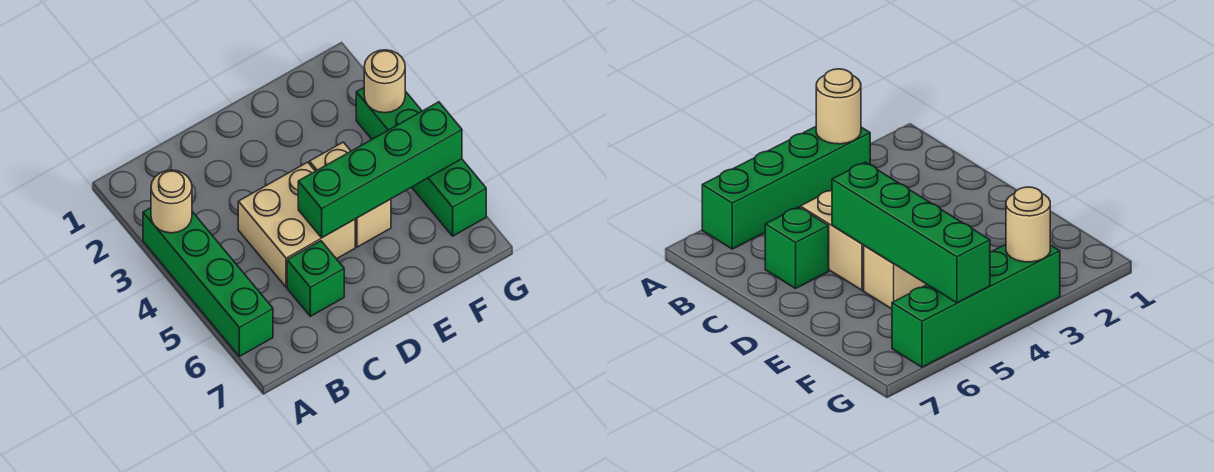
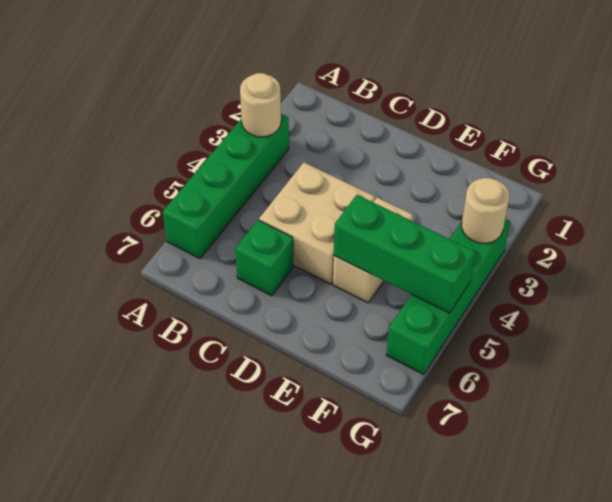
green brick D5:G5 level 2 -> green brick E5:G5 level 2

